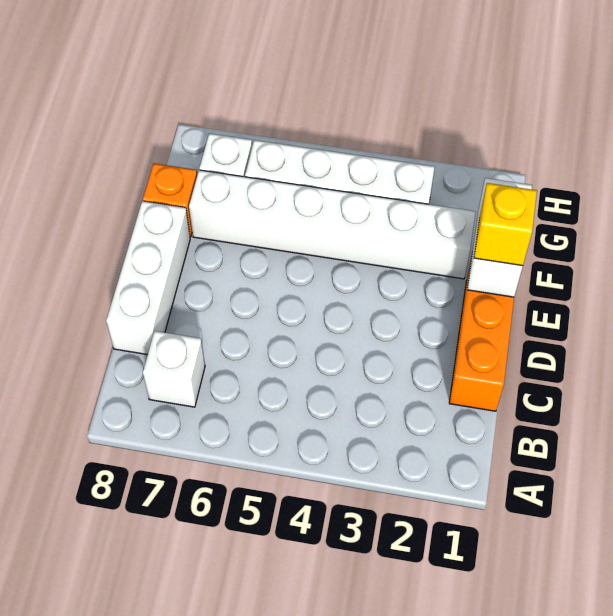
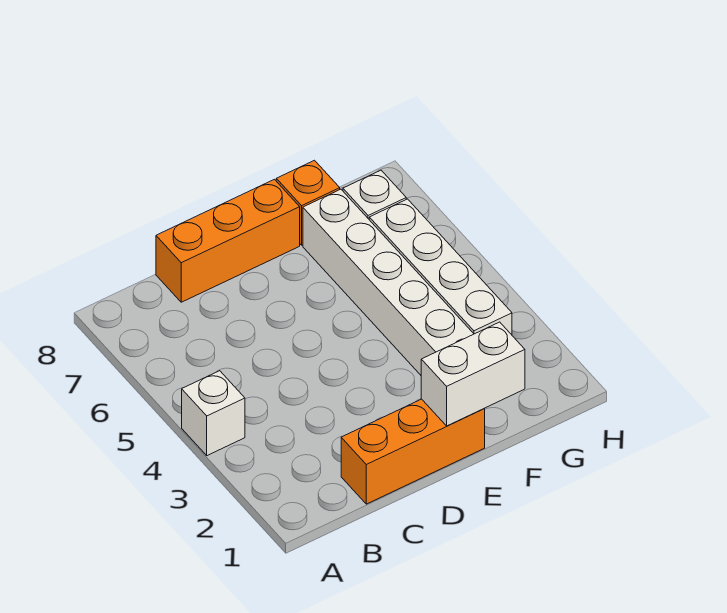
white brick B7 level 1 -> white brick A4 level 1
white brick C8:E8 level 1 -> orange brick C8:E8 level 1
yellow brick E1 level 3 -> none

